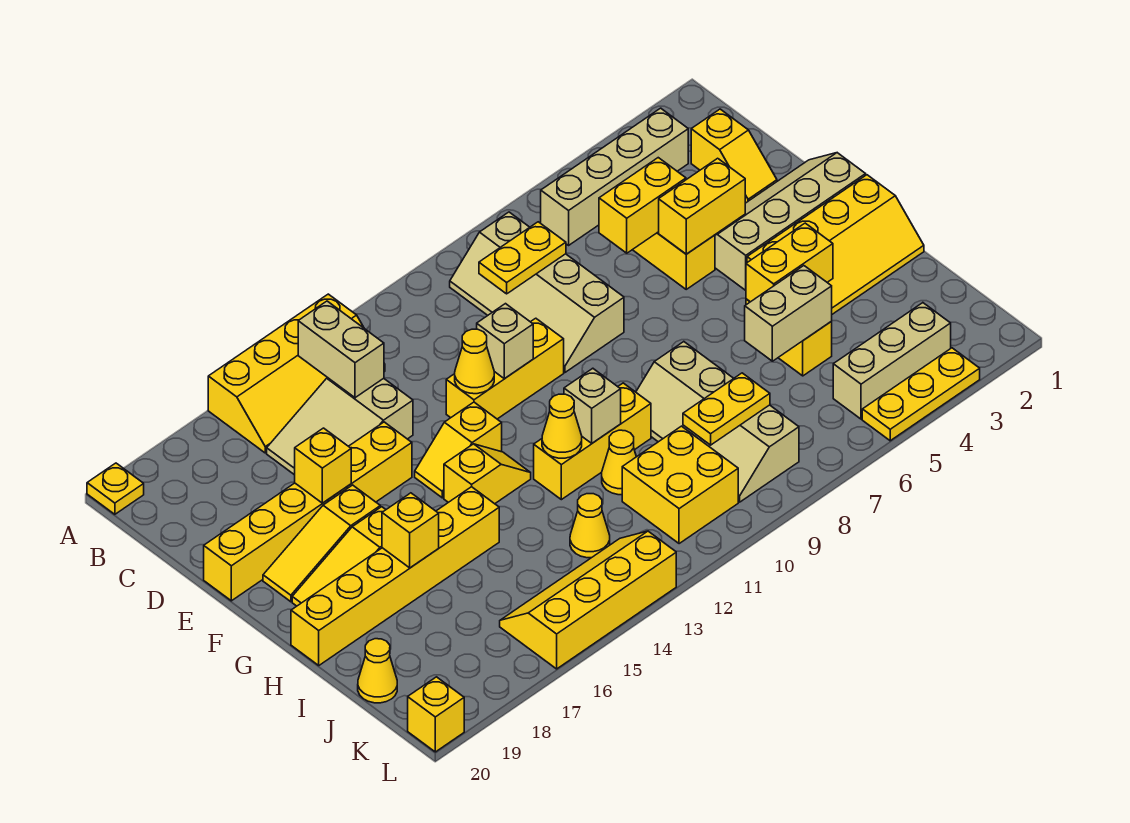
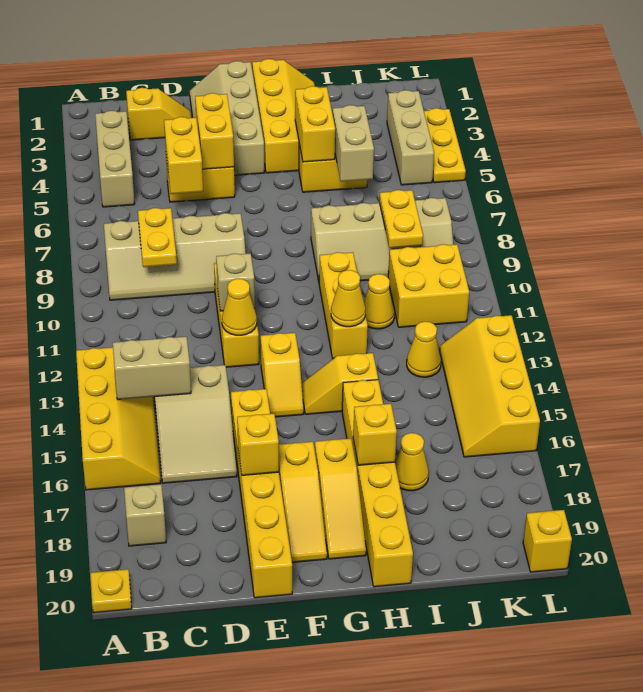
tan brick B3:B6 level 1 -> tan brick B3:B5 level 1
yellow slope G13:G14 level 1 top 14 -> yellow slope G14:H14 level 1 top H
tan brick H11 level 2 -> tan brick B18 level 1
yellow cone J20 level 1 -> yellow cone I17 level 1

